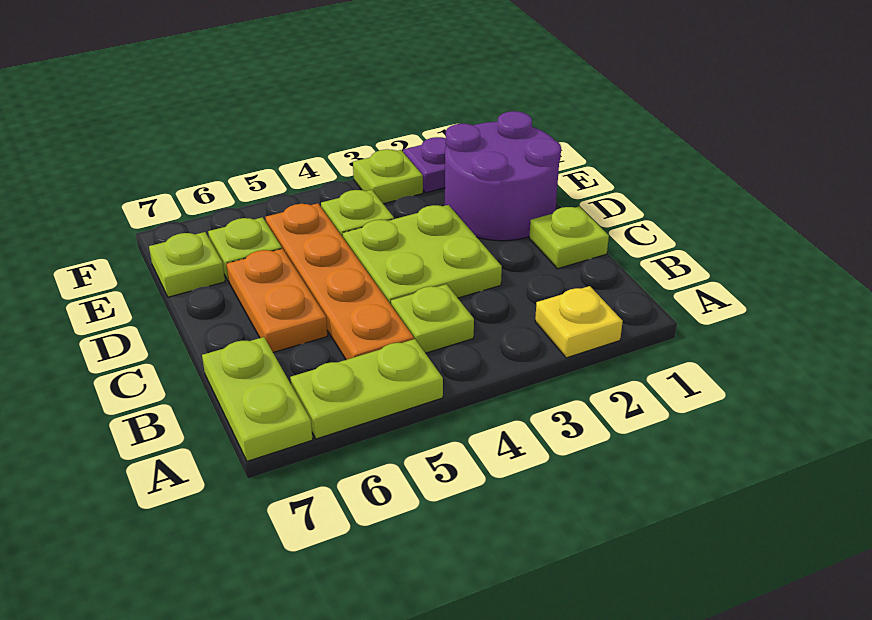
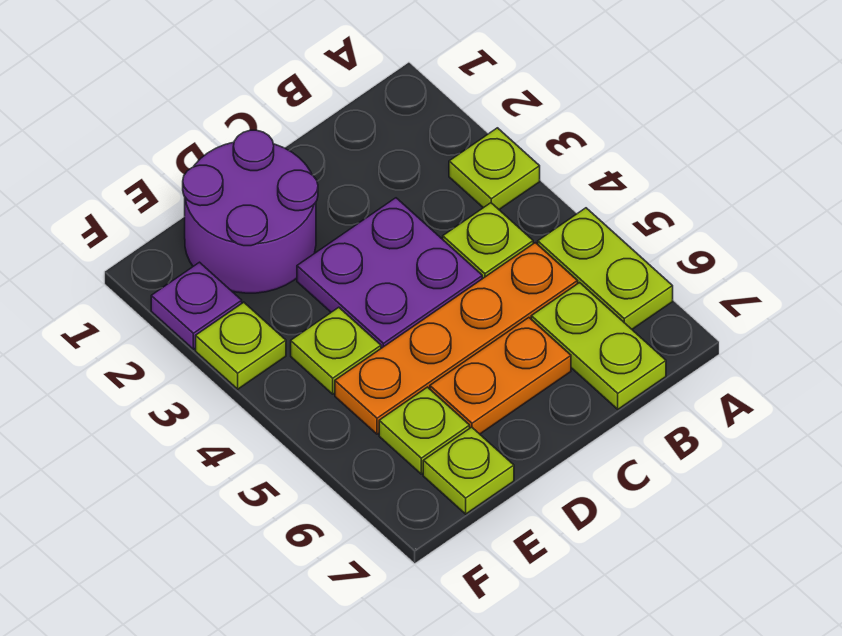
yellow plate A2 level 1 -> none
lime plate A7:B7 level 1 -> lime plate B6:B7 level 1
lime plate C1 level 1 -> lime plate A3 level 1
lime plate C3:D4 level 1 -> purple plate C3:D4 level 1

